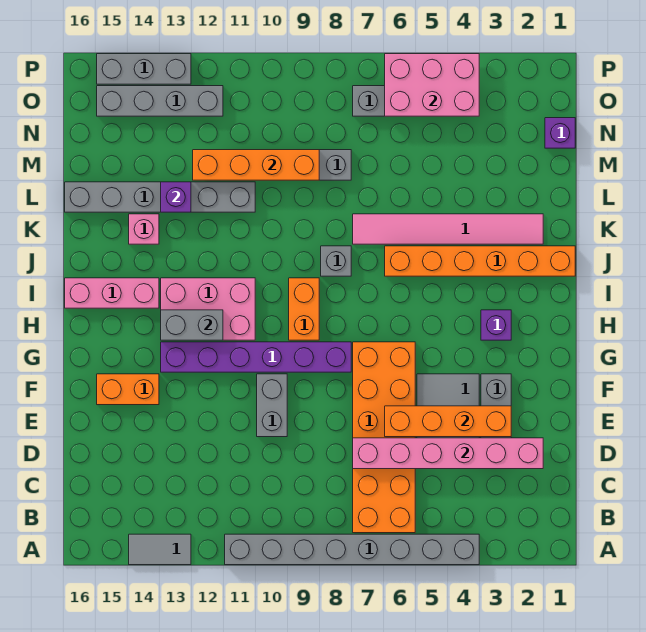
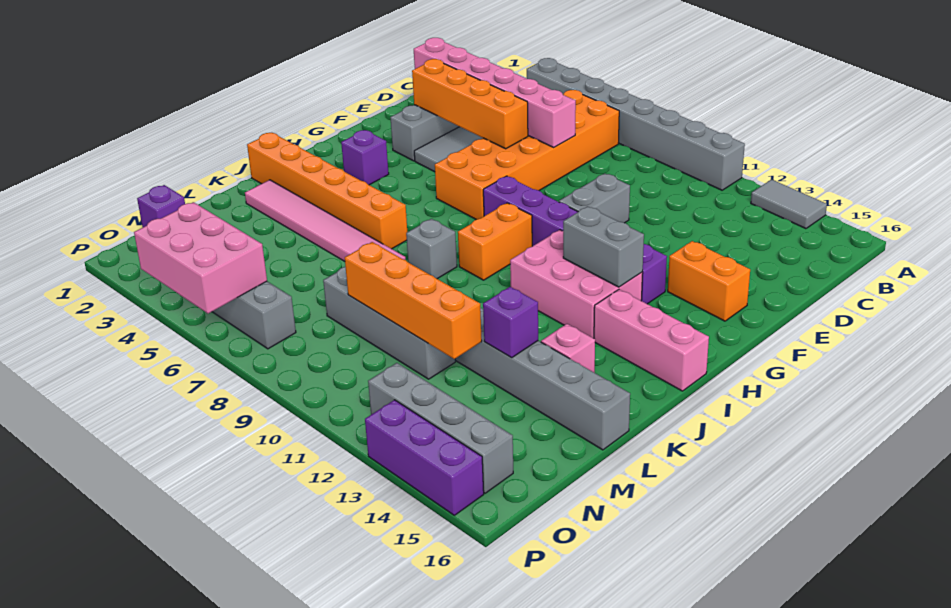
grey brick P13:P15 level 1 -> purple brick P13:P15 level 1

